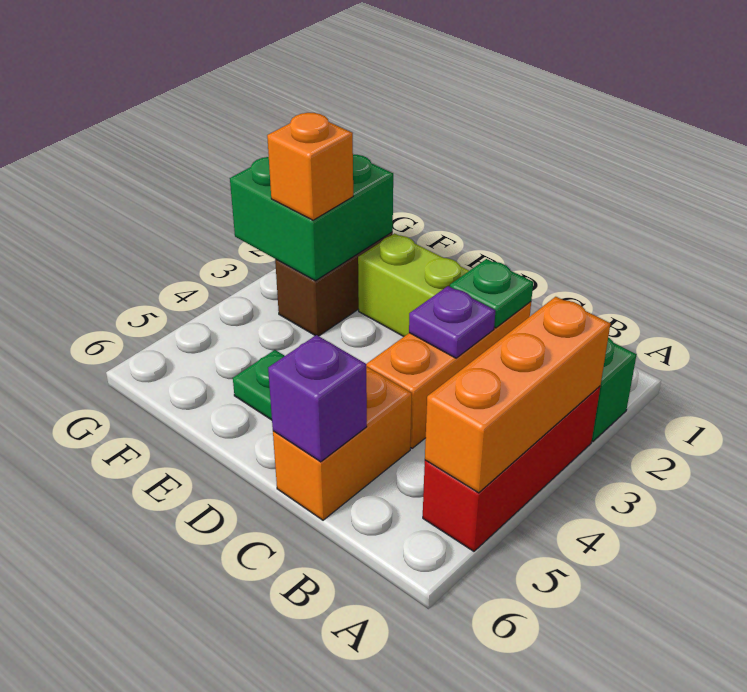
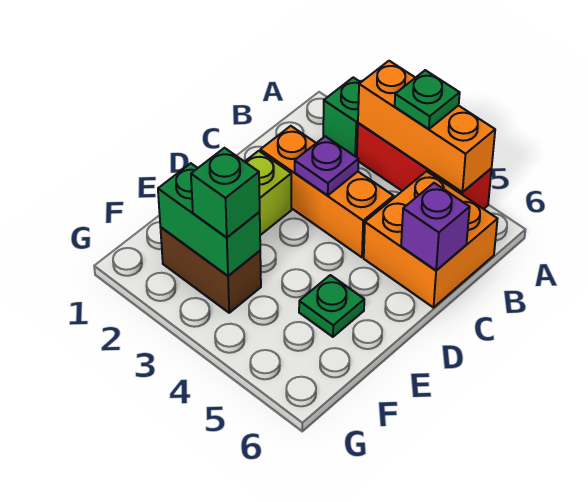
green plate C2 level 2 -> green plate A4 level 3
orange brick C5:C6 level 1 -> orange brick B5:C6 level 1
green brick F2:G3 level 2 -> green brick F2:F3 level 2
orange brick F3 level 3 -> green brick F3 level 3

